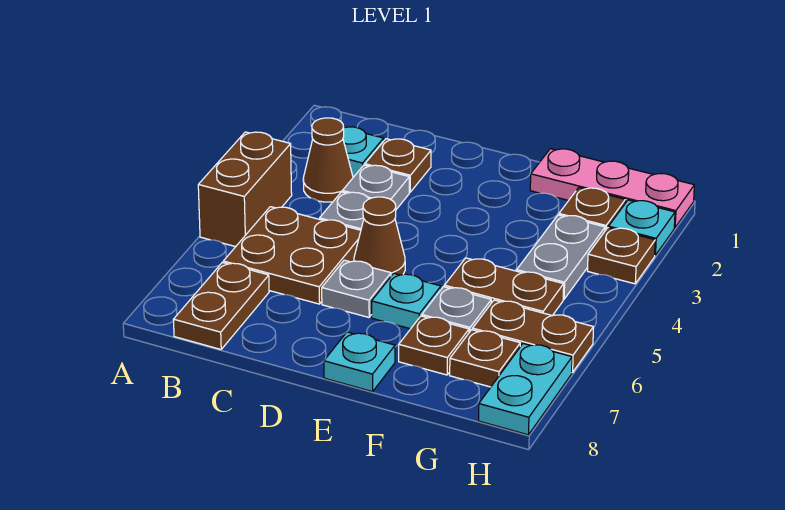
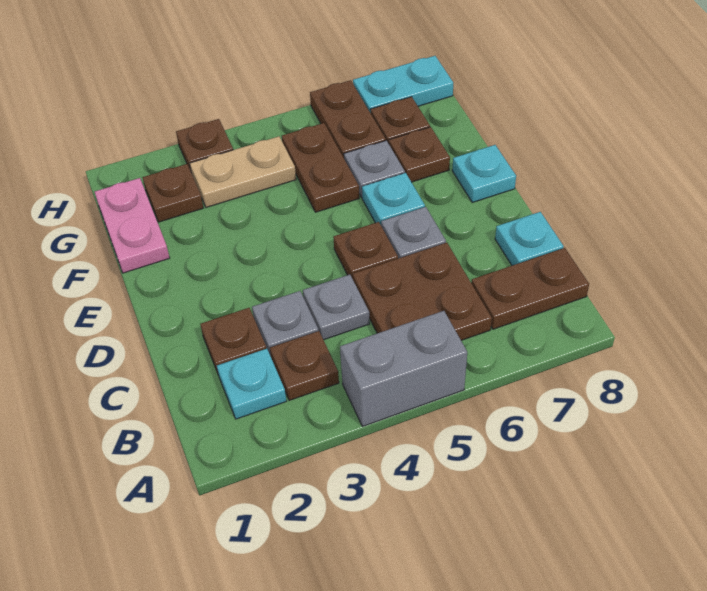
brown brick A4:A5 level 1 -> grey brick A4:A5 level 1
brown cone B3 level 1 -> brown plate B3 level 1
brown cone D5 level 1 -> brown plate D5 level 1
pink plate F1:H1 level 1 -> pink plate F1:G1 level 1
grey plate G3:G4 level 1 -> tan plate G3:G4 level 1
cyan plate H2 level 1 -> cyan plate C8 level 1

